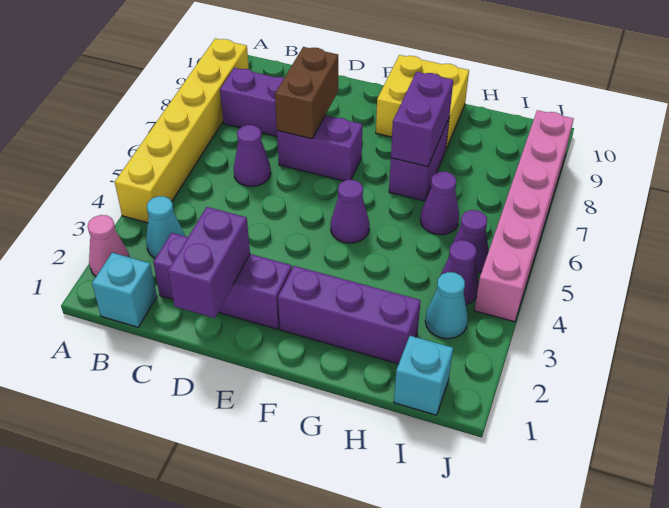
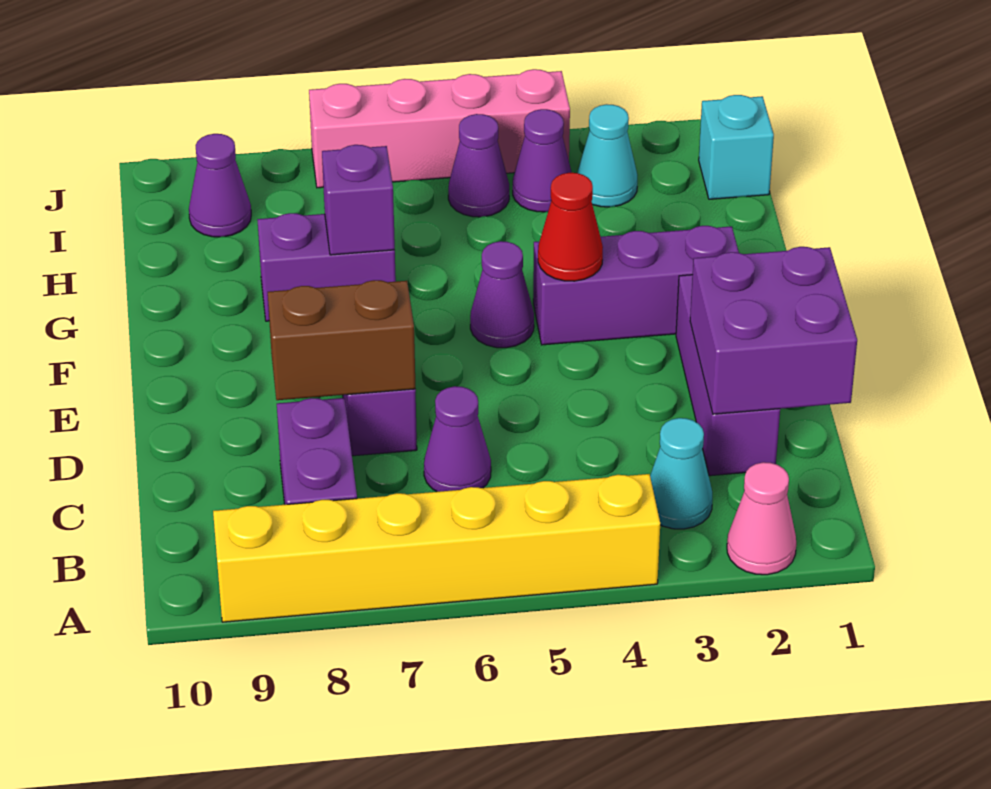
cyan brick B1 level 1 -> none
purple brick D1:D2 level 2 -> purple brick C1:D2 level 2
purple brick F2:H2 level 1 -> purple brick F2:F4 level 1
none -> red cone F4 level 2
yellow brick F9:G10 level 1 -> none
purple brick G7:G8 level 2 -> purple brick G7 level 2
purple cone H6 level 1 -> purple cone I9 level 1
pink brick J4:J9 level 1 -> pink brick J4:J7 level 1

